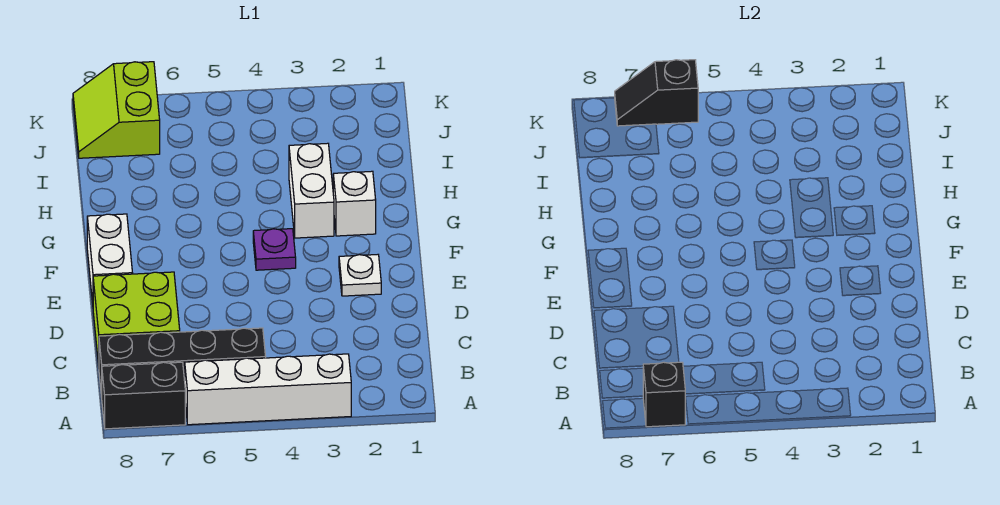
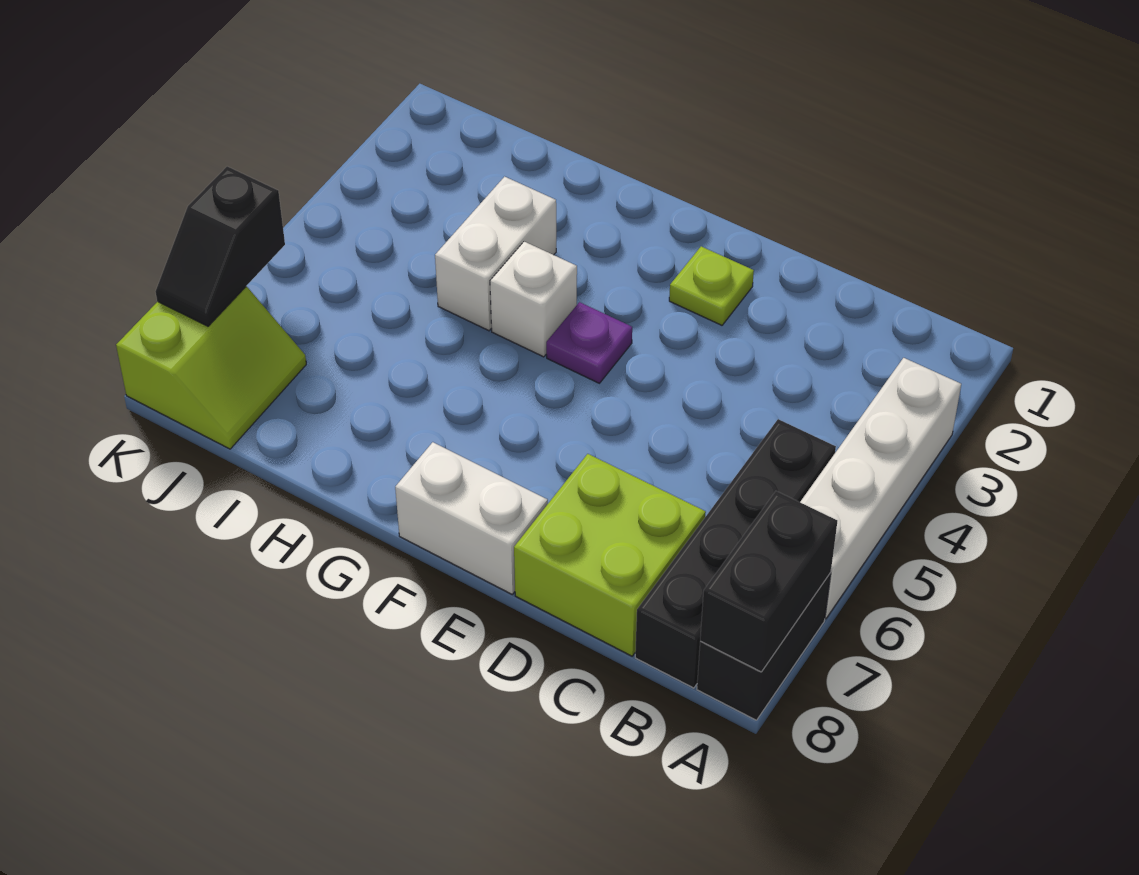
black brick A7 level 2 -> black brick A7:A8 level 2
white plate E2 level 1 -> lime plate E2 level 1
white brick G2 level 1 -> white brick G4 level 1
white brick G3:H3 level 1 -> white brick H3:H4 level 1
lime slope J7:K8 level 1 top 7 -> lime slope J7:K8 level 1 top K

